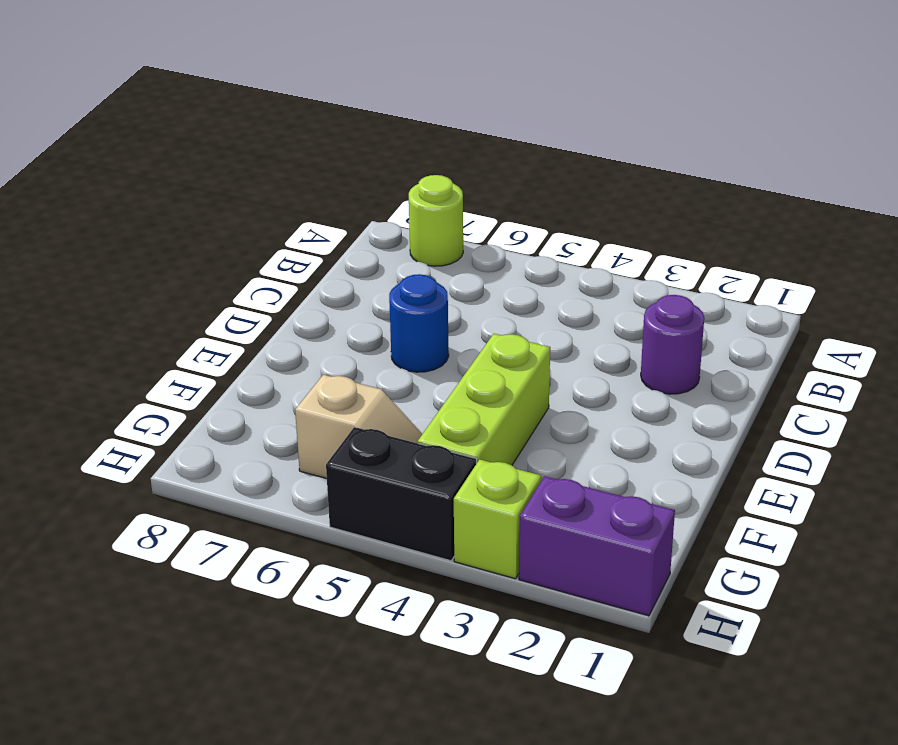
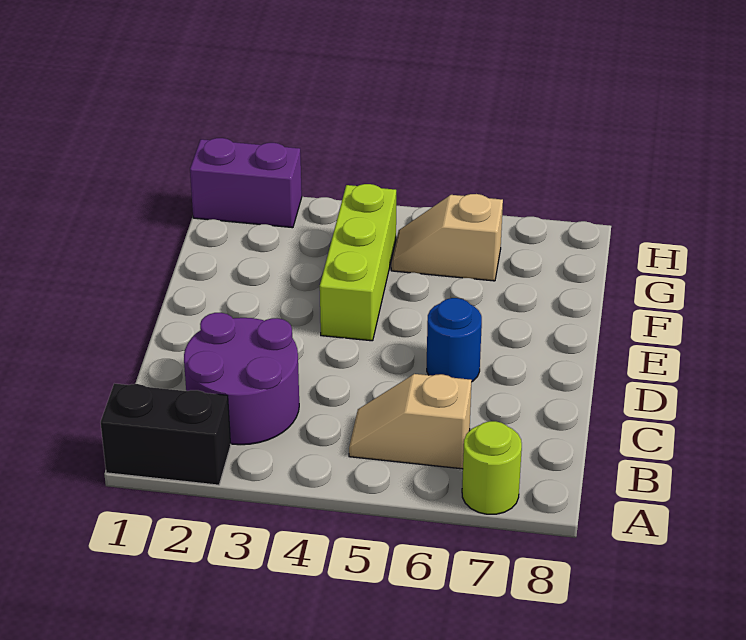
none -> tan slope B5:B6 level 1 top 6
purple round brick C2 level 1 -> purple round brick B2:C3 level 1
lime brick H3 level 1 -> none
black brick H4:H5 level 1 -> black brick A1:A2 level 1

